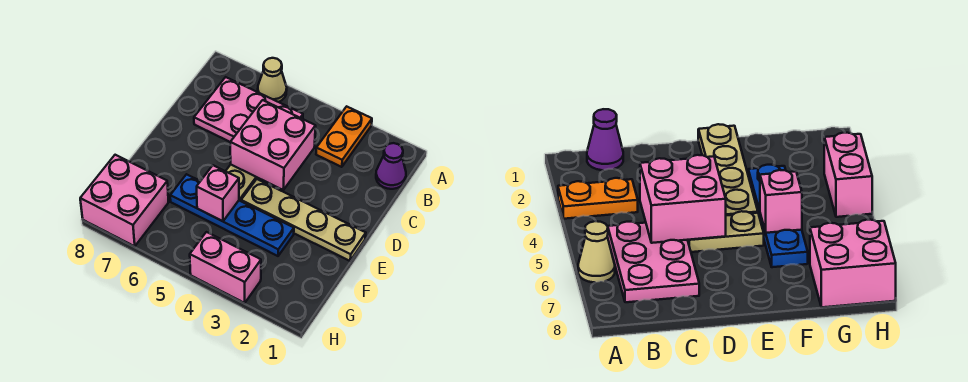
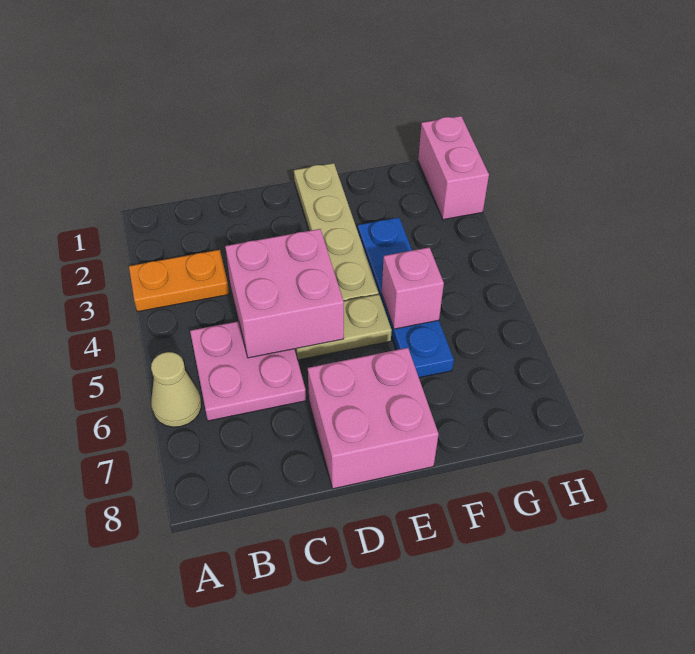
purple cone B1 level 1 -> none
pink plate B5:C7 level 1 -> pink plate B5:C6 level 1
pink brick G7:H8 level 1 -> pink brick D7:E8 level 1
pink brick H3:H4 level 1 -> pink brick H1:H2 level 1

